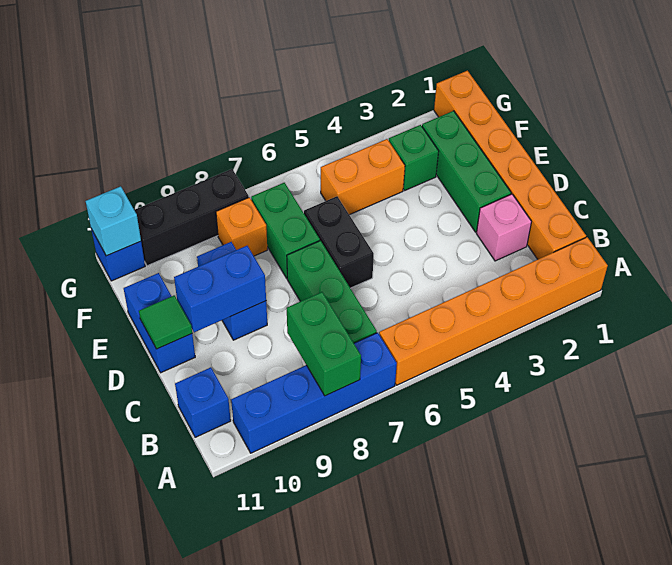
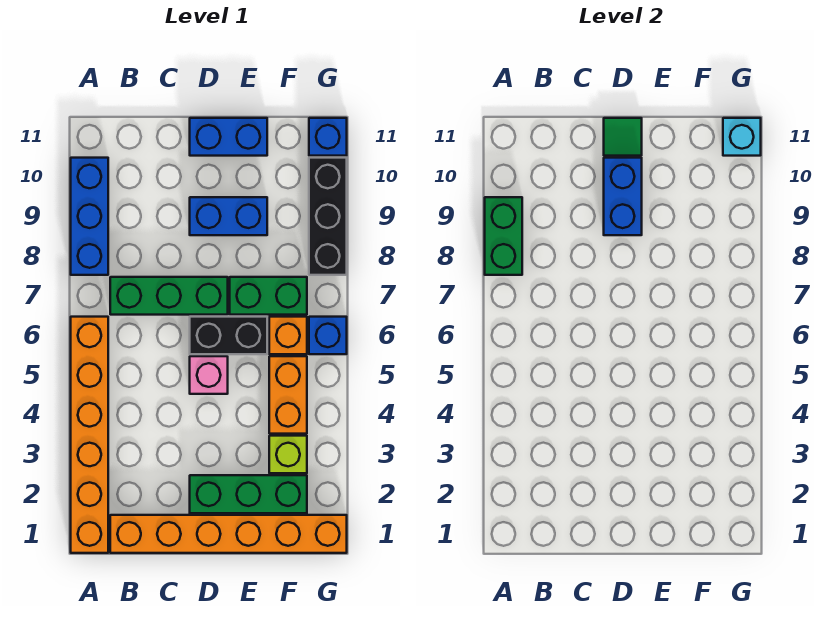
blue brick A7:A10 level 1 -> blue brick A8:A10 level 1
green brick A8:B8 level 2 -> green brick A8:A9 level 2
blue brick B11 level 1 -> blue brick G6 level 1
pink brick C2 level 1 -> pink brick D5 level 1
green brick F3 level 1 -> lime brick F3 level 1
orange brick F8 level 1 -> orange brick F6 level 1

